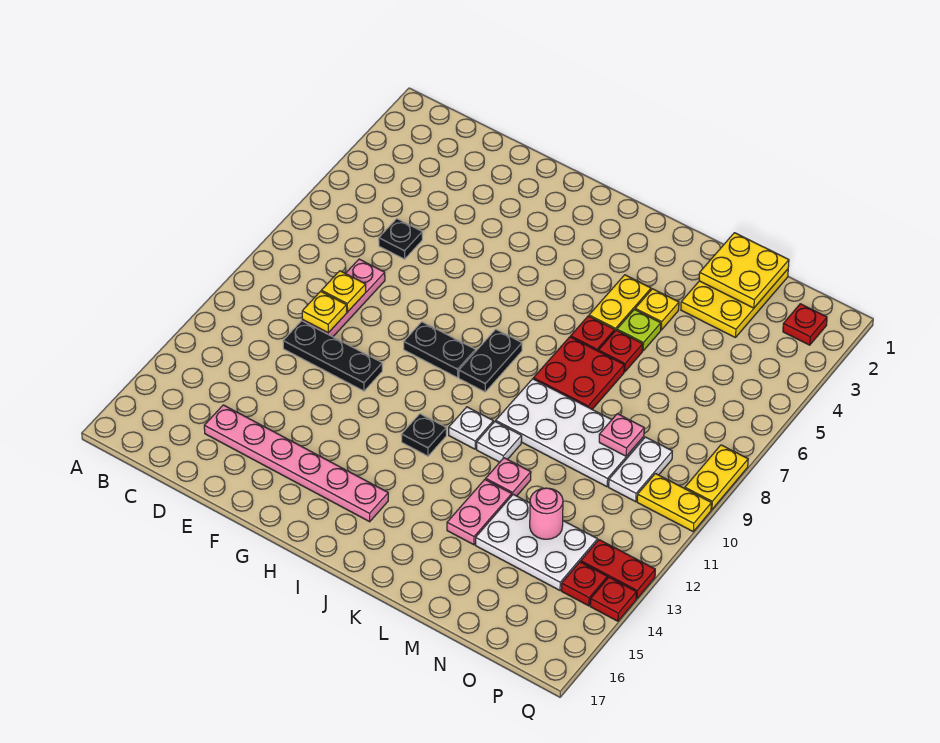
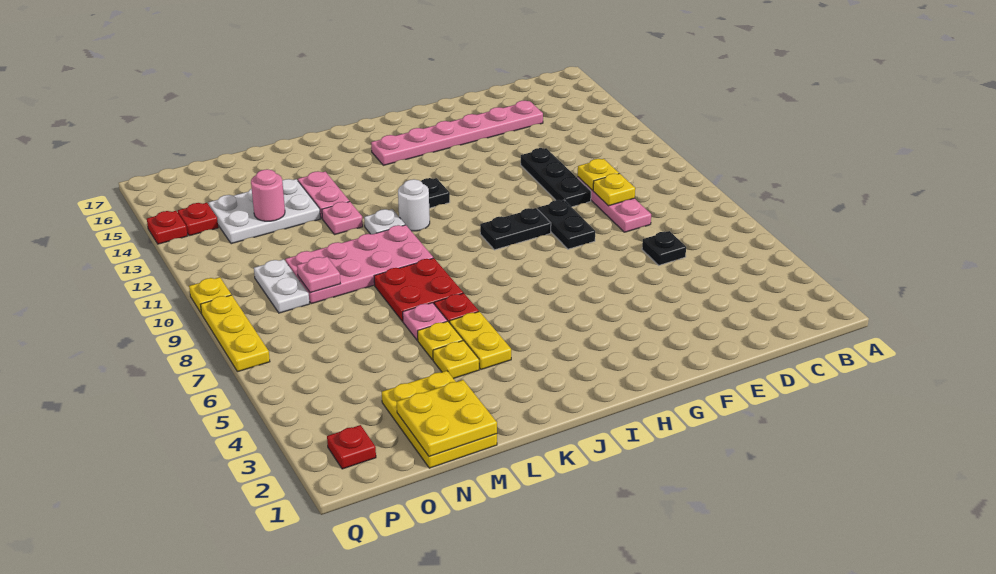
black plate D11:F11 level 1 -> black plate E10:E12 level 1
black plate I8:I9 level 1 -> black plate F8:F9 level 1
white plate J11 level 1 -> white round brick J11 level 1
white plate K9:N10 level 1 -> pink plate K9:N10 level 1
lime plate L5 level 1 -> yellow plate L5 level 1
red plate L6 level 1 -> pink plate L6 level 1
yellow plate P10:Q10 level 1 -> yellow plate Q10 level 1
red plate P13:Q13 level 1 -> none
yellow plate Q8:Q9 level 1 -> yellow plate Q7:Q9 level 1

